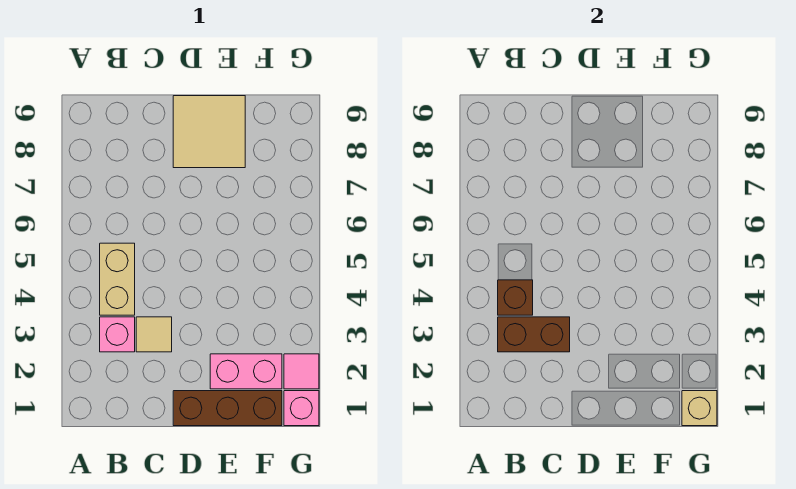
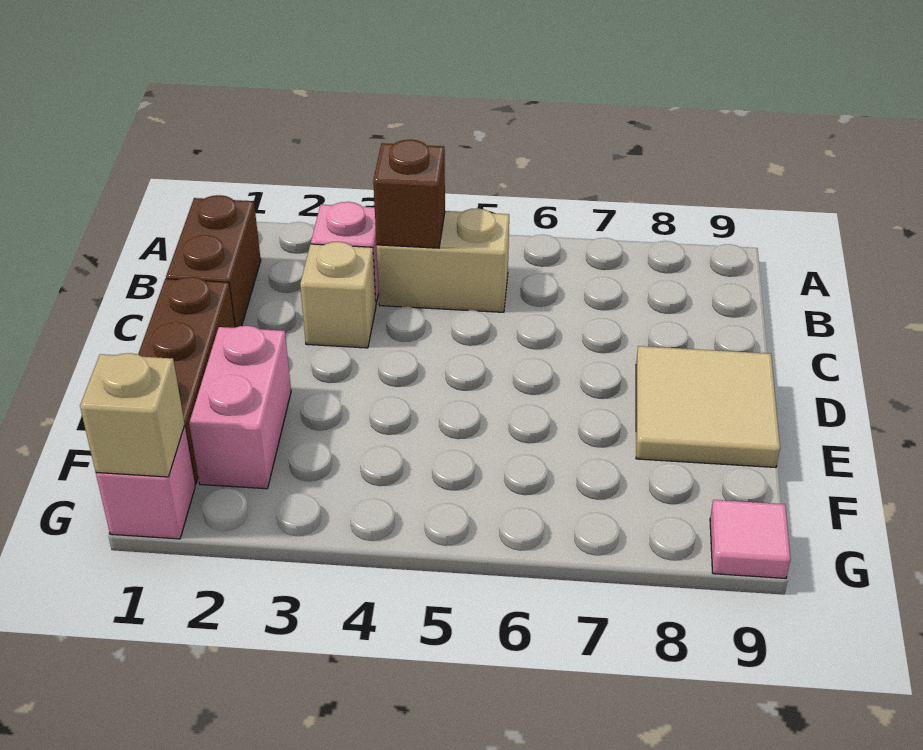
brown brick B3:C3 level 2 -> brown brick B1:C1 level 1
tan tile C3 level 1 -> tan brick C3 level 1
pink tile G2 level 1 -> pink tile G9 level 1

